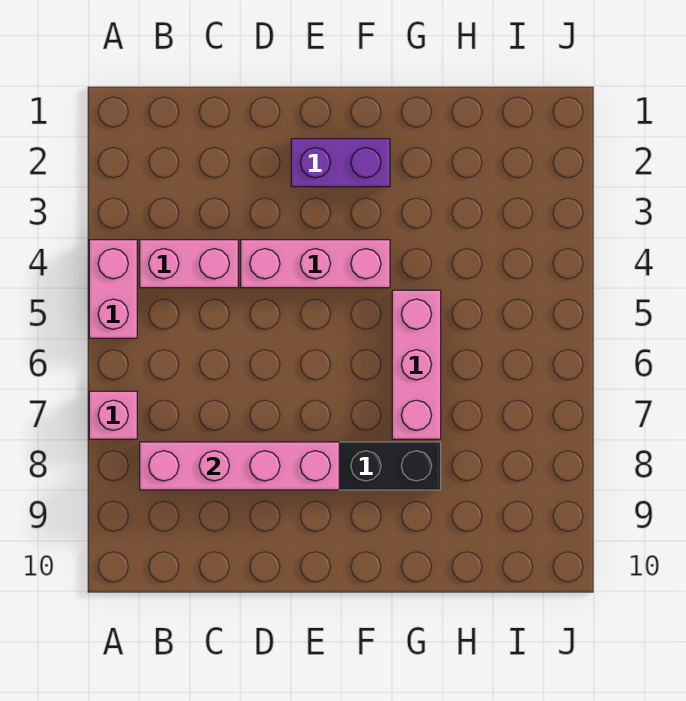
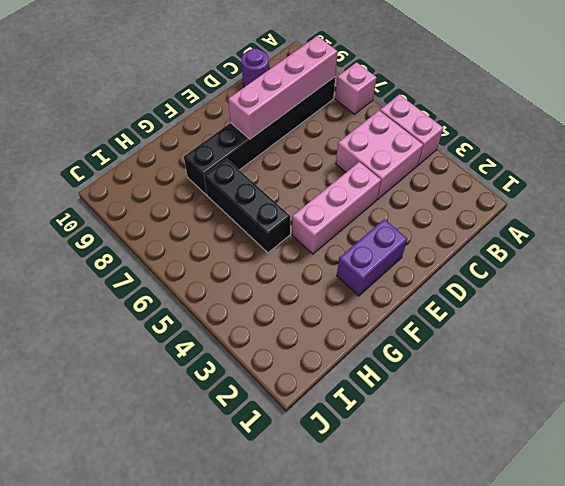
pink brick B4:C4 level 1 -> pink brick B4:C5 level 1
none -> purple round brick C10 level 1
pink brick G5:G7 level 1 -> black brick G5:G7 level 1

